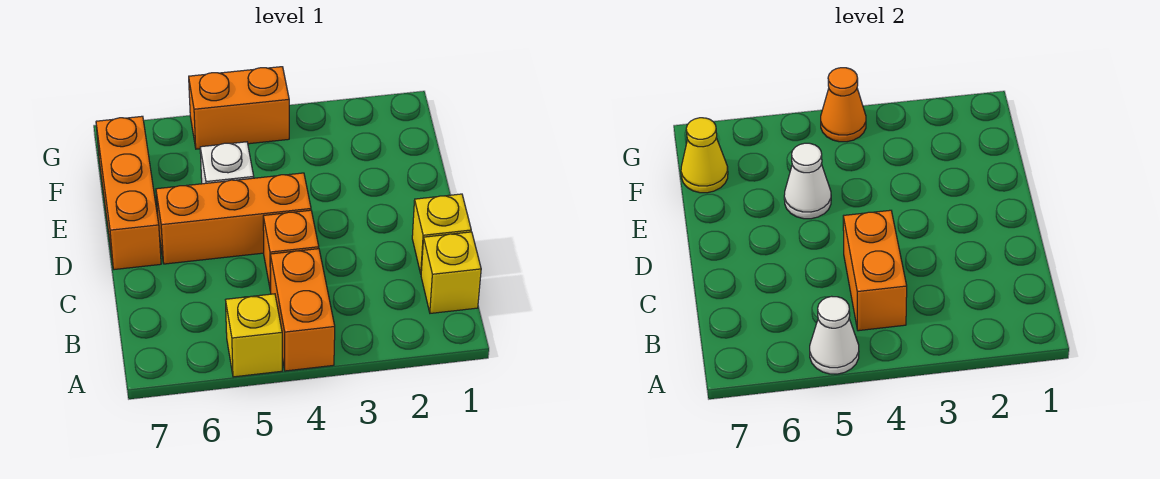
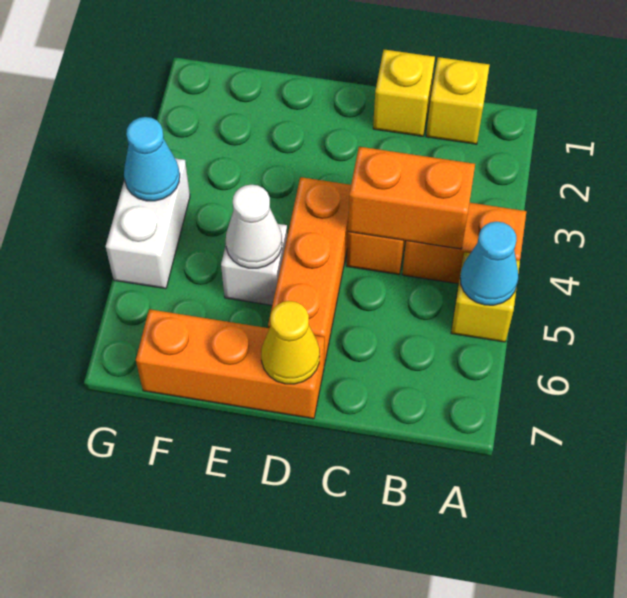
white cone A5 level 2 -> cyan cone A5 level 2
yellow cone F7 level 2 -> yellow cone D7 level 2
orange brick G4:G5 level 1 -> white brick G4:G5 level 1
orange cone G4 level 2 -> cyan cone G4 level 2

